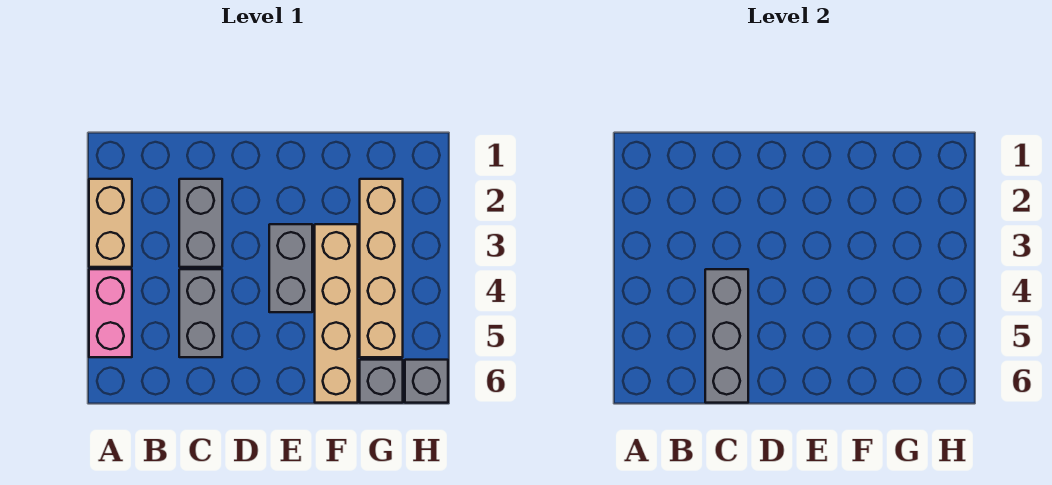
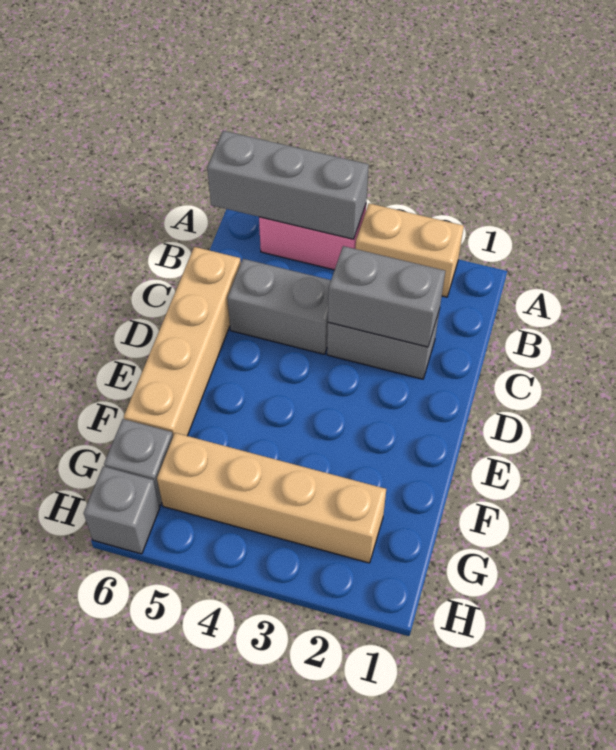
grey brick C4:C6 level 2 -> grey brick A4:A6 level 2
grey brick E3:E4 level 1 -> grey brick C2:C3 level 2
tan brick F3:F6 level 1 -> tan brick C6:F6 level 1

